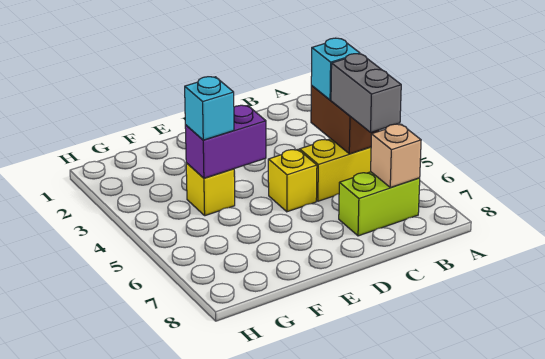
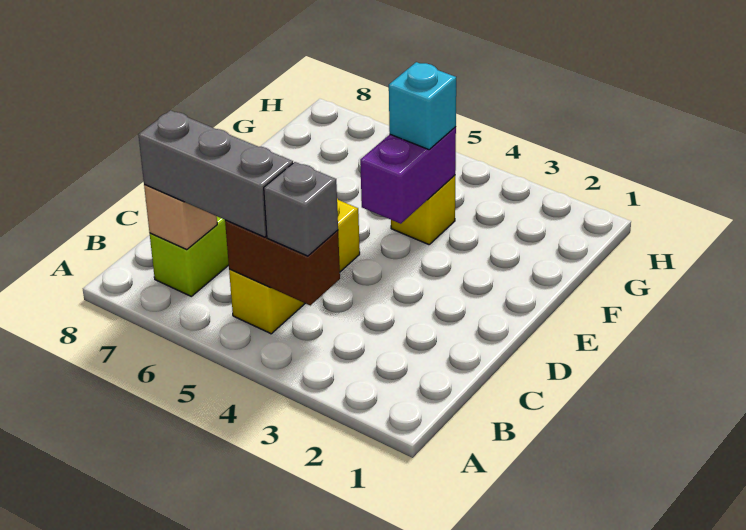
cyan brick B4 level 3 -> grey brick B4 level 3
grey brick B5:B6 level 3 -> grey brick B5:B7 level 3

